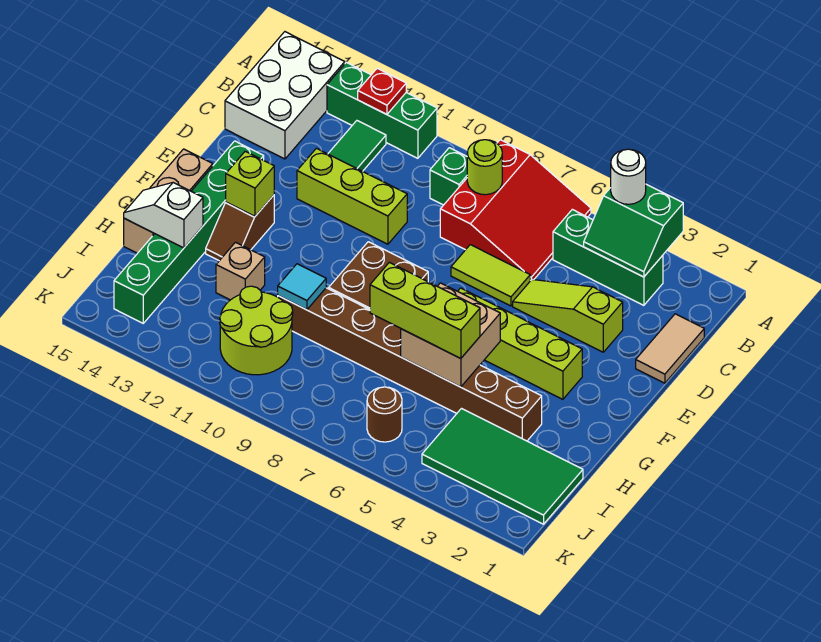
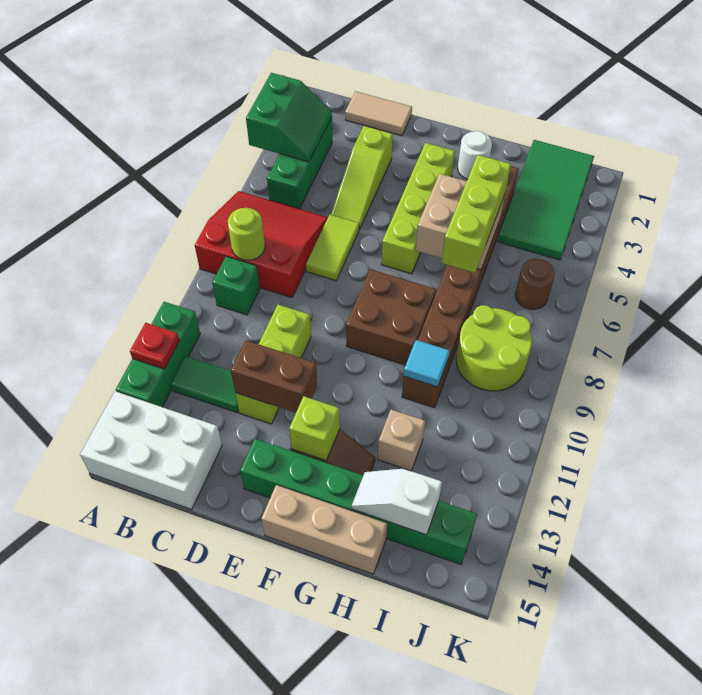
white round brick A4 level 3 -> white round brick G2 level 1
none -> brown brick D12:E12 level 2
white slope H14:H15 level 2 top 14 -> white slope H14:I14 level 2 top I
lime round brick I10:J11 level 1 -> lime round brick I8:J9 level 1

